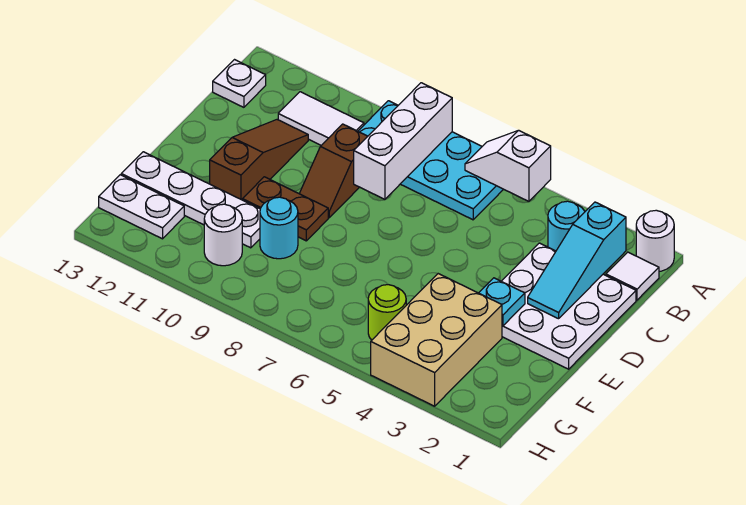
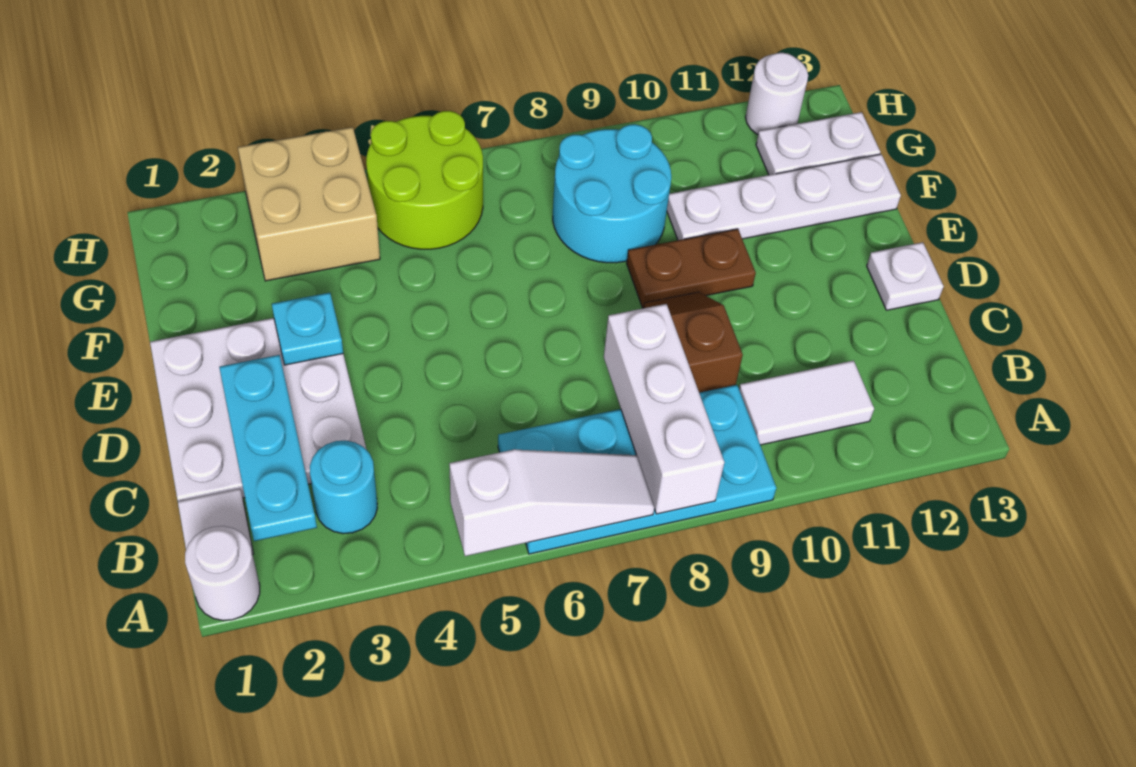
white slope A5:A6 level 2 top 5 -> white slope A5:A7 level 2 top 5
cyan slope B2:D2 level 2 top B -> cyan plate B2:D2 level 2
white plate B13 level 1 -> white plate D13 level 1
brown slope C11:E11 level 1 top E -> none
tan brick F3:H4 level 1 -> tan brick G3:H4 level 1
cyan round brick F9 level 1 -> cyan round brick F8:G9 level 1
lime round brick G5 level 1 -> lime round brick G5:H6 level 1
white round brick G10 level 1 -> white round brick H12 level 1

